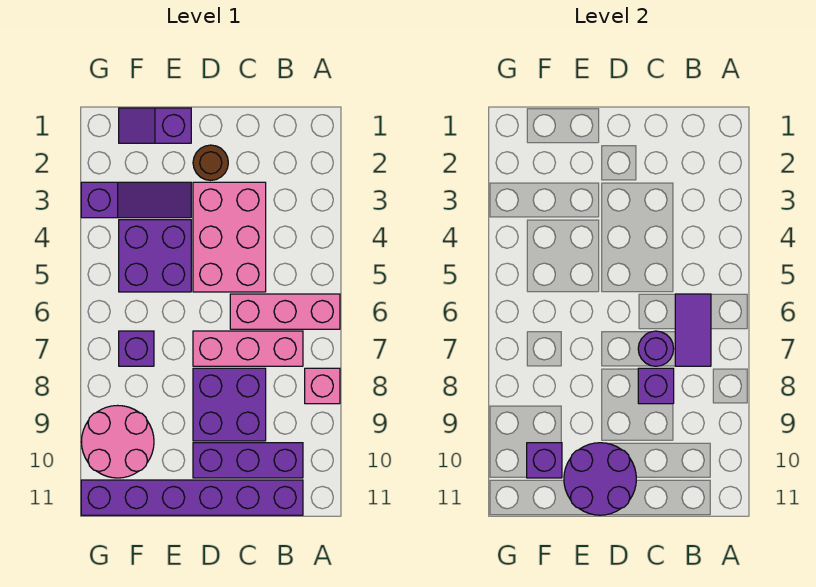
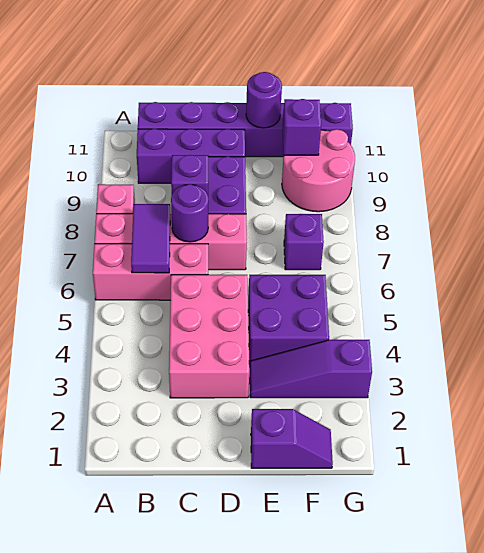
pink brick B7:D7 level 1 -> pink brick A7:D7 level 1
brown round brick D2 level 1 -> none
purple round brick D10:E11 level 2 -> purple round brick E11 level 2

